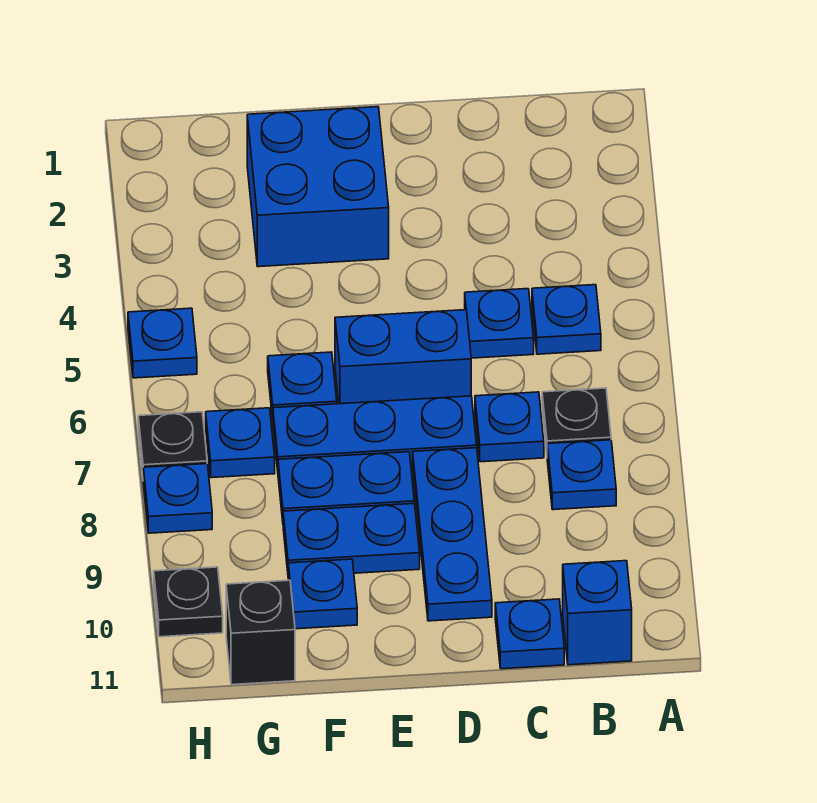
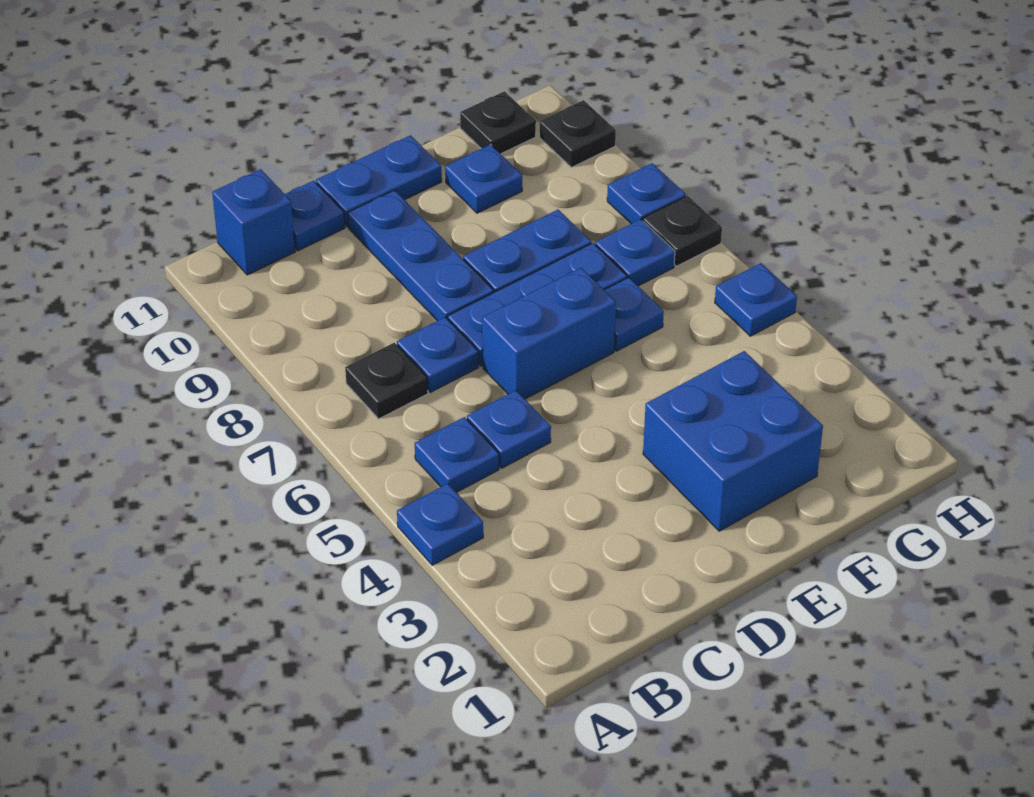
blue plate B8 level 1 -> blue plate A4 level 1
blue plate E9:F9 level 1 -> blue plate D11:E11 level 1
black brick G11 level 1 -> black plate G11 level 1

